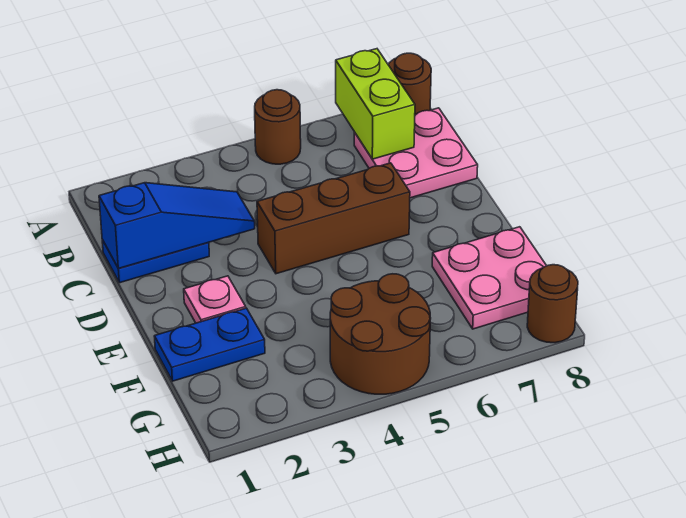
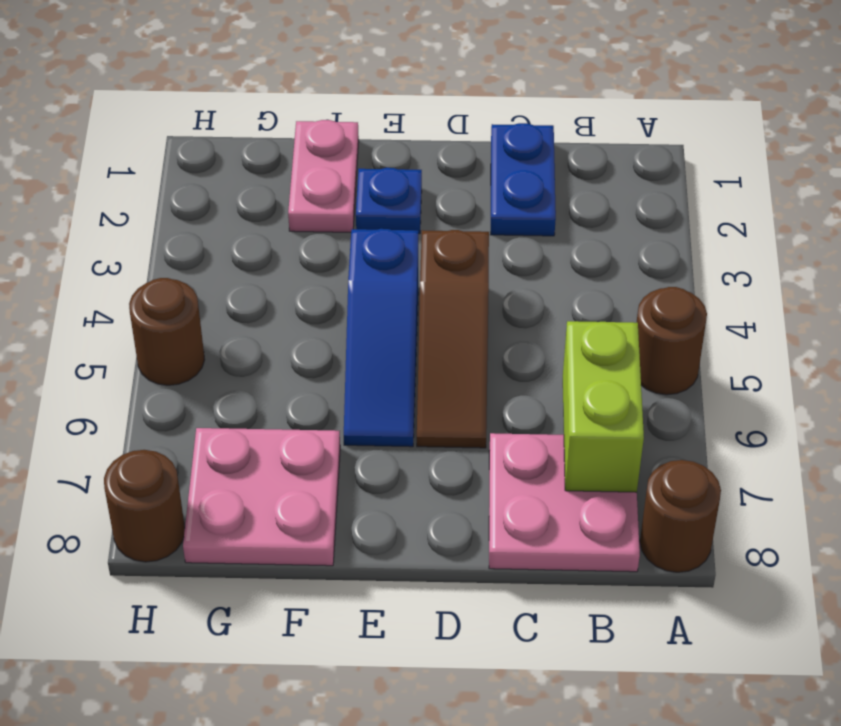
lime brick A7:B7 level 2 -> lime brick B6:B7 level 2
blue slope C1:C3 level 2 top 1 -> blue slope E4:E6 level 1 top 4
brown brick D4:D6 level 1 -> brown slope D4:D6 level 1 top 4
pink plate E2 level 1 -> blue plate E2 level 1
blue plate F1:F2 level 1 -> pink plate F1:F2 level 1
brown round brick G4:H5 level 1 -> brown round brick H5 level 1

